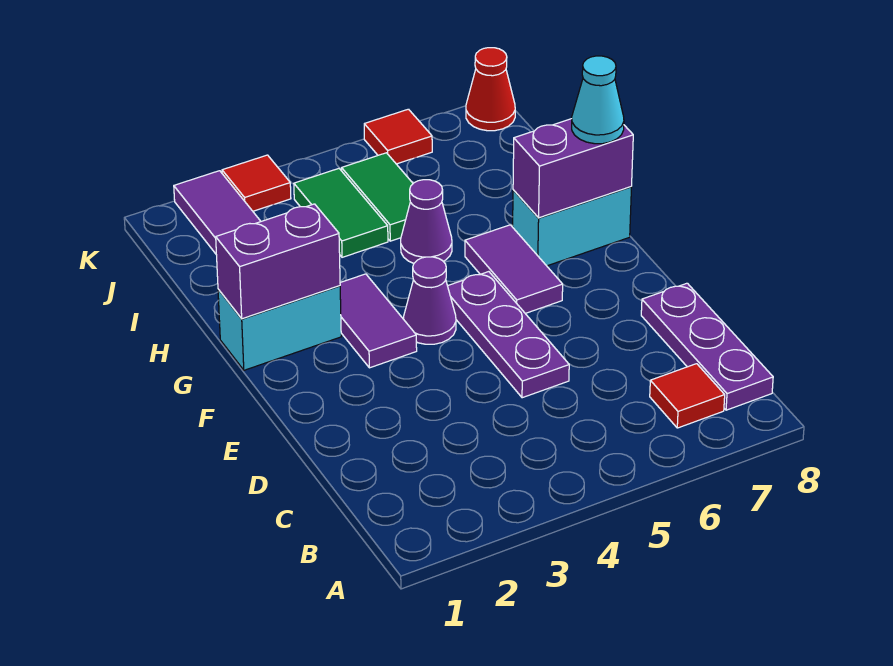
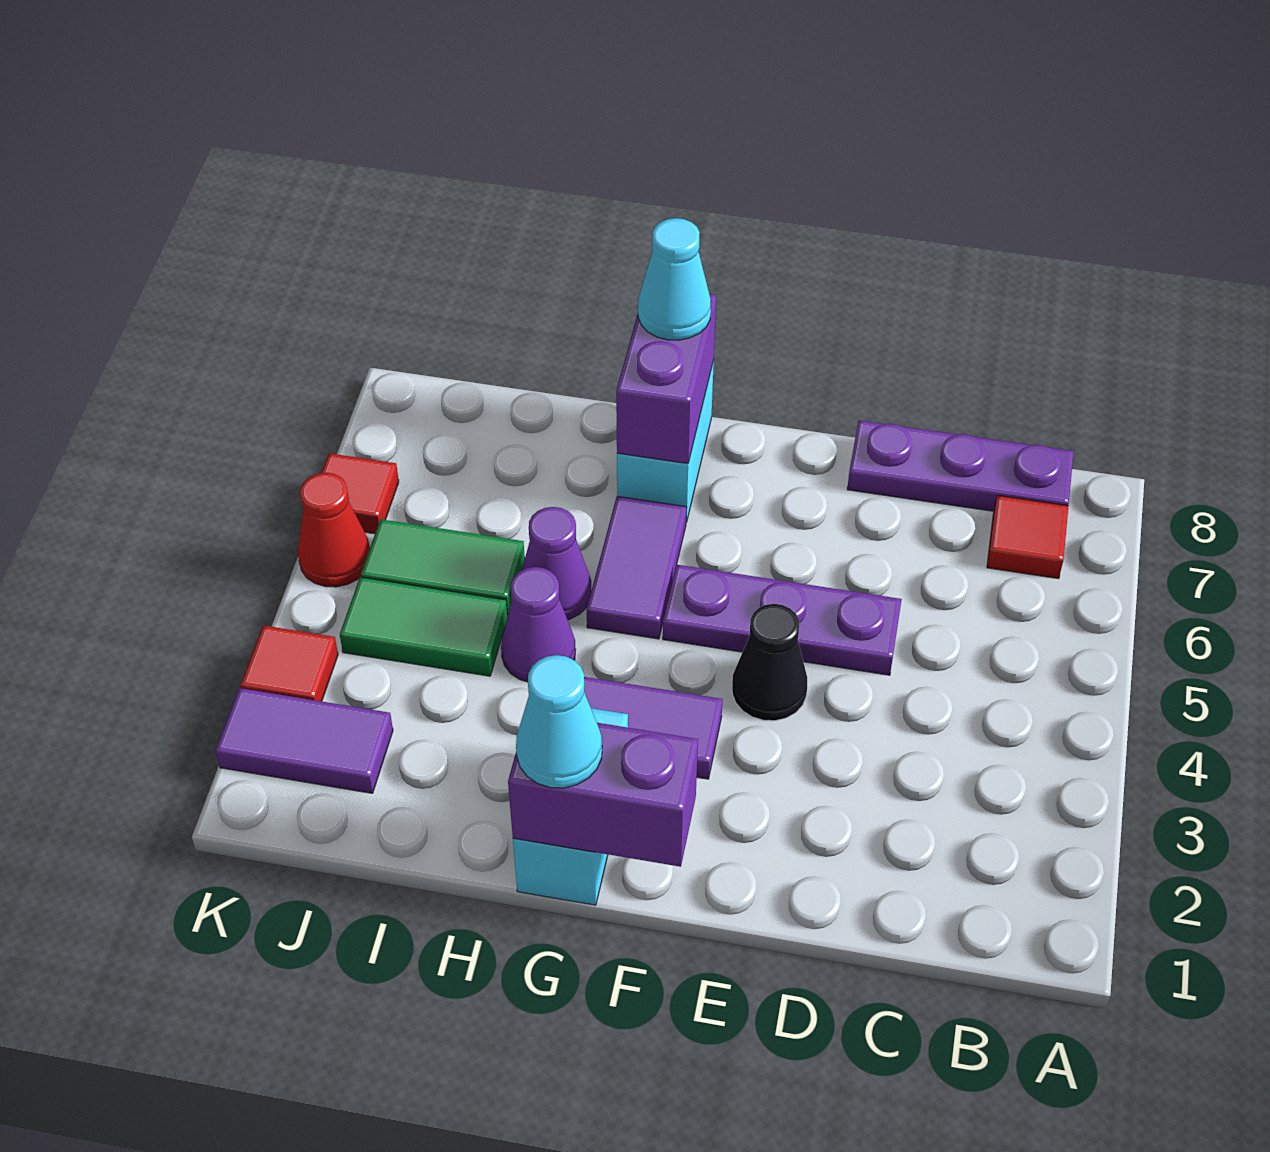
none -> black cone E4 level 1
purple cone F4 level 1 -> purple cone H4 level 1
purple tile F6:G6 level 1 -> purple tile G5:G6 level 1
purple brick G1:G2 level 2 -> purple brick F1:G1 level 2
none -> cyan cone G1 level 3
red cone K8 level 1 -> red cone K5 level 1

